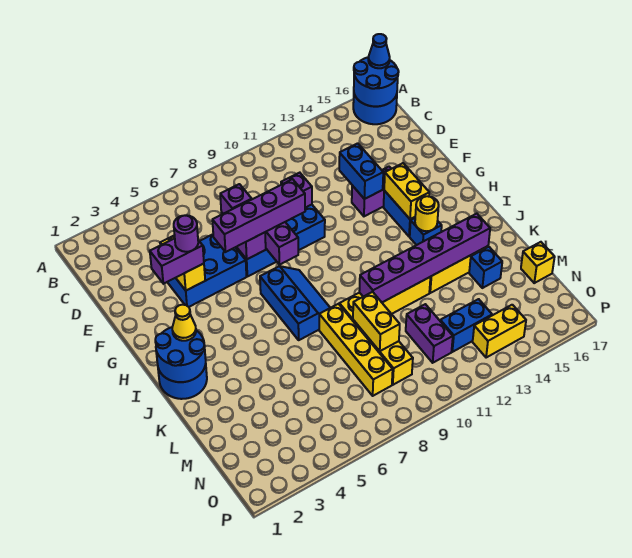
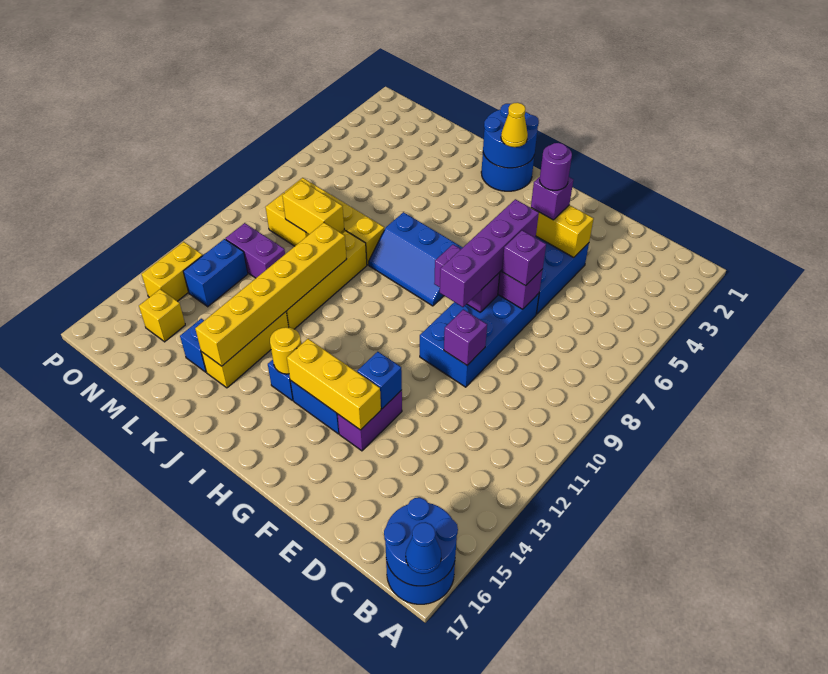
blue brick E13:F13 level 2 -> blue brick F13 level 2
purple brick F3:F4 level 3 -> purple brick F4 level 3
yellow brick G14:H14 level 2 -> yellow brick F14:H14 level 2
purple brick K10:K15 level 2 -> yellow brick K10:K15 level 2
yellow brick M17 level 1 -> yellow brick N15 level 1

